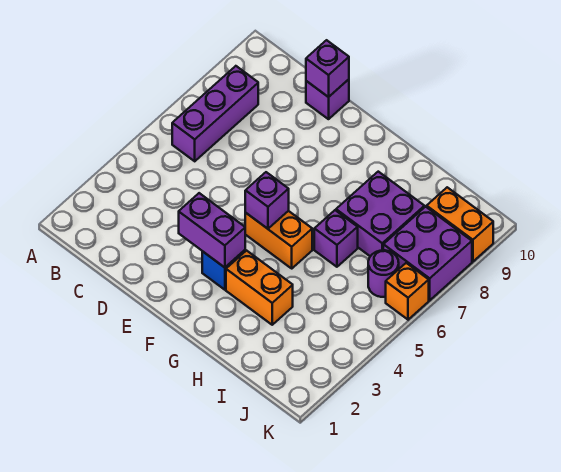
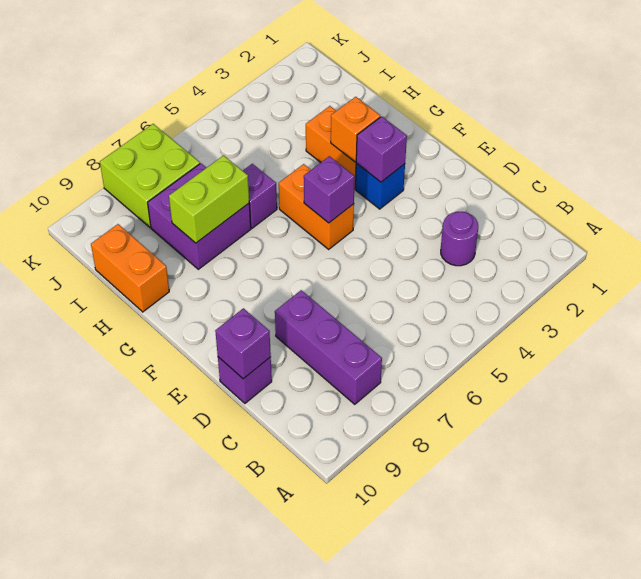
purple brick B6:B8 level 1 -> purple brick B8:D8 level 1
purple brick E3:F3 level 2 -> purple brick F3 level 2
none -> lime brick H7:H8 level 2
purple round brick J6 level 1 -> purple round brick C3 level 1
purple brick J7:K8 level 1 -> lime brick J7:K8 level 1
orange brick J9:K9 level 1 -> orange brick H10:I10 level 1
orange brick K6 level 1 -> orange brick G3 level 2

